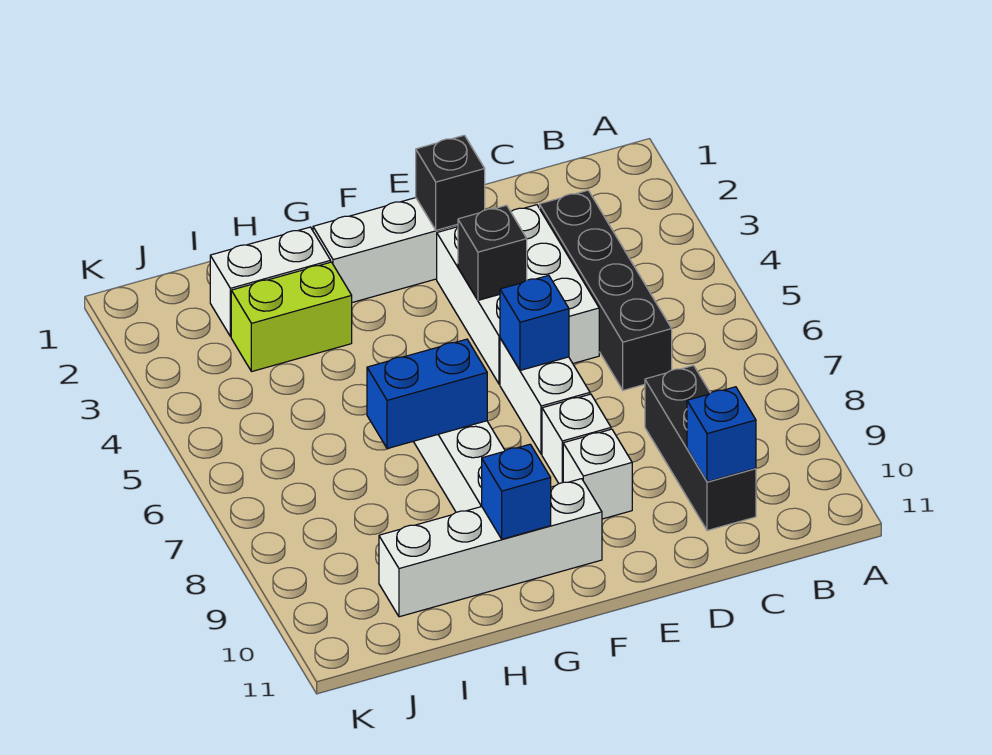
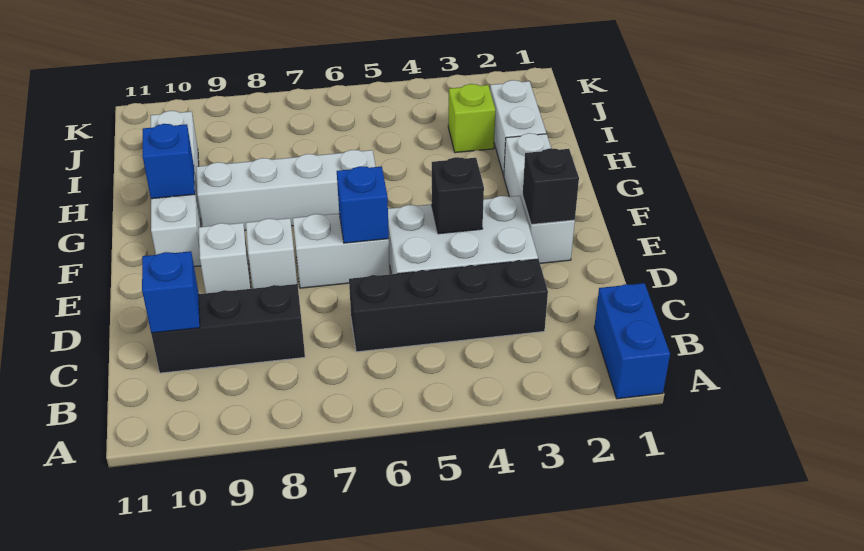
blue brick G7:H7 level 2 -> blue brick A1:B1 level 1
lime brick H3:I3 level 1 -> lime brick I3 level 1

